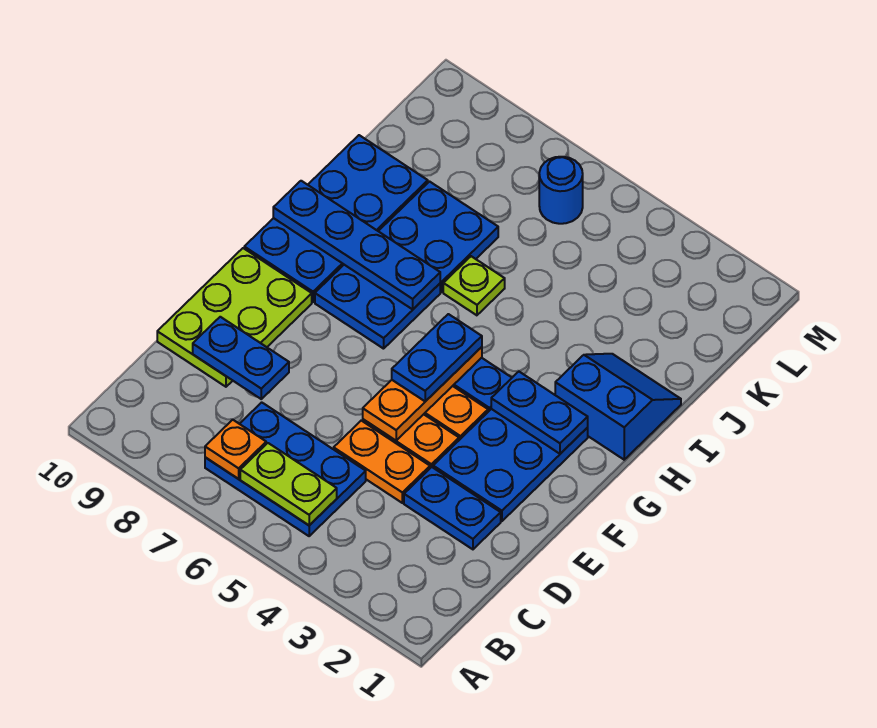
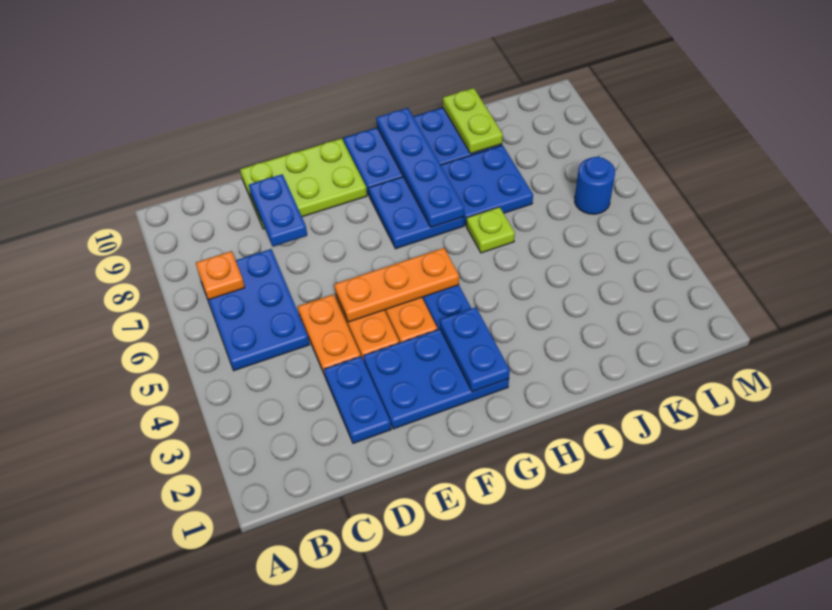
lime plate B5:B6 level 2 -> lime plate J9:J10 level 2
blue plate F5:G5 level 3 -> none
blue slope H1:I2 level 1 top H -> none

